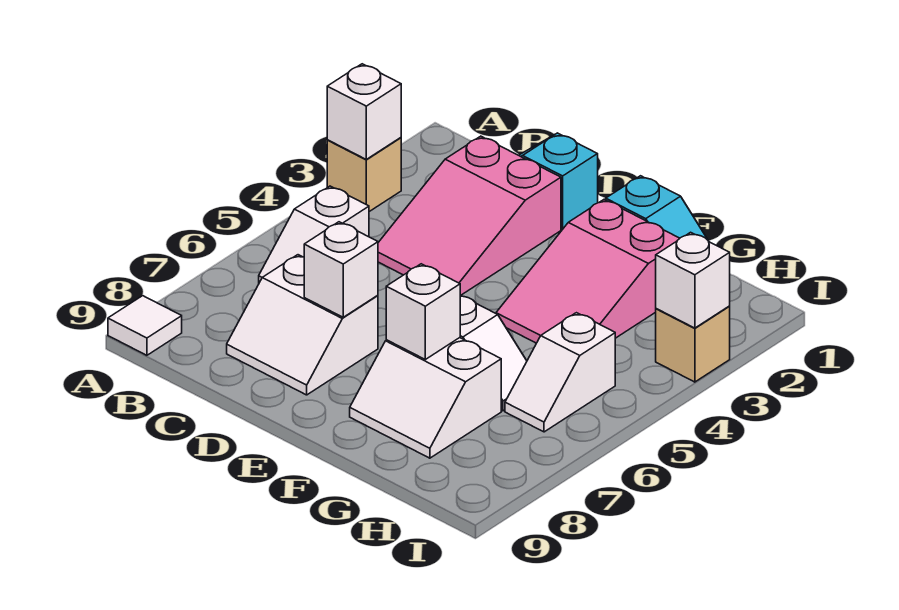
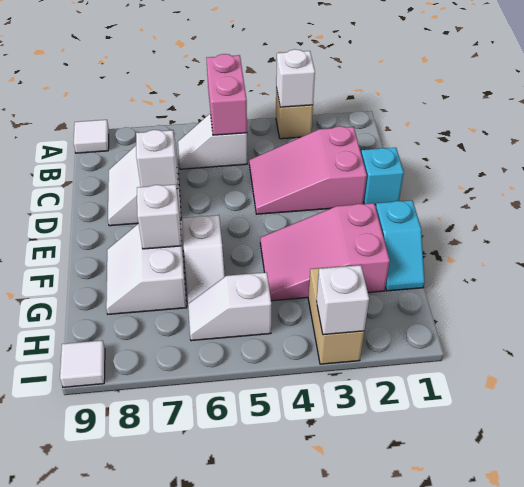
none -> pink brick A5:B5 level 2
tan brick I3 level 1 -> tan brick H3:I3 level 1
none -> white tile I9 level 1

